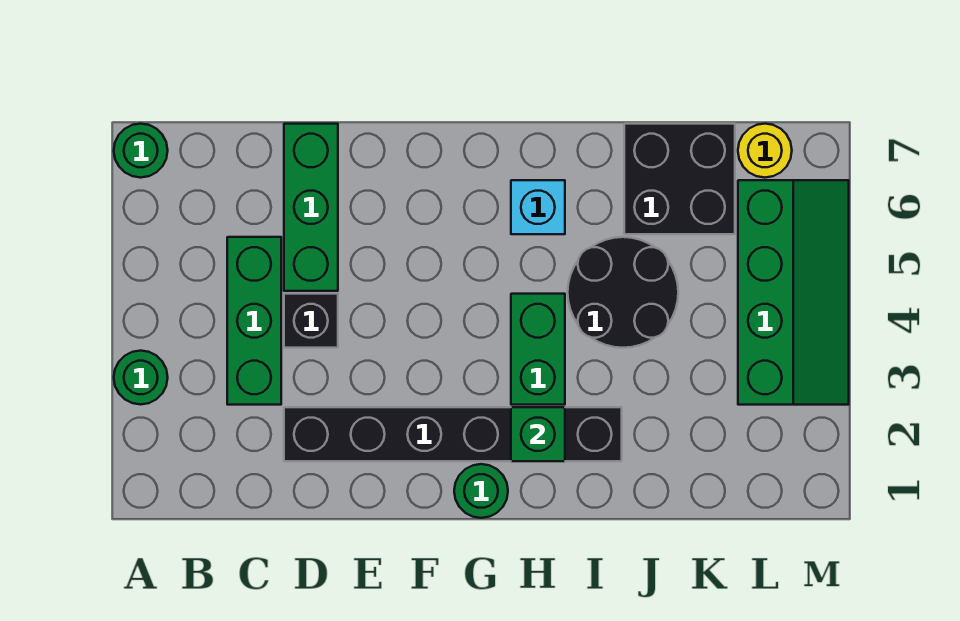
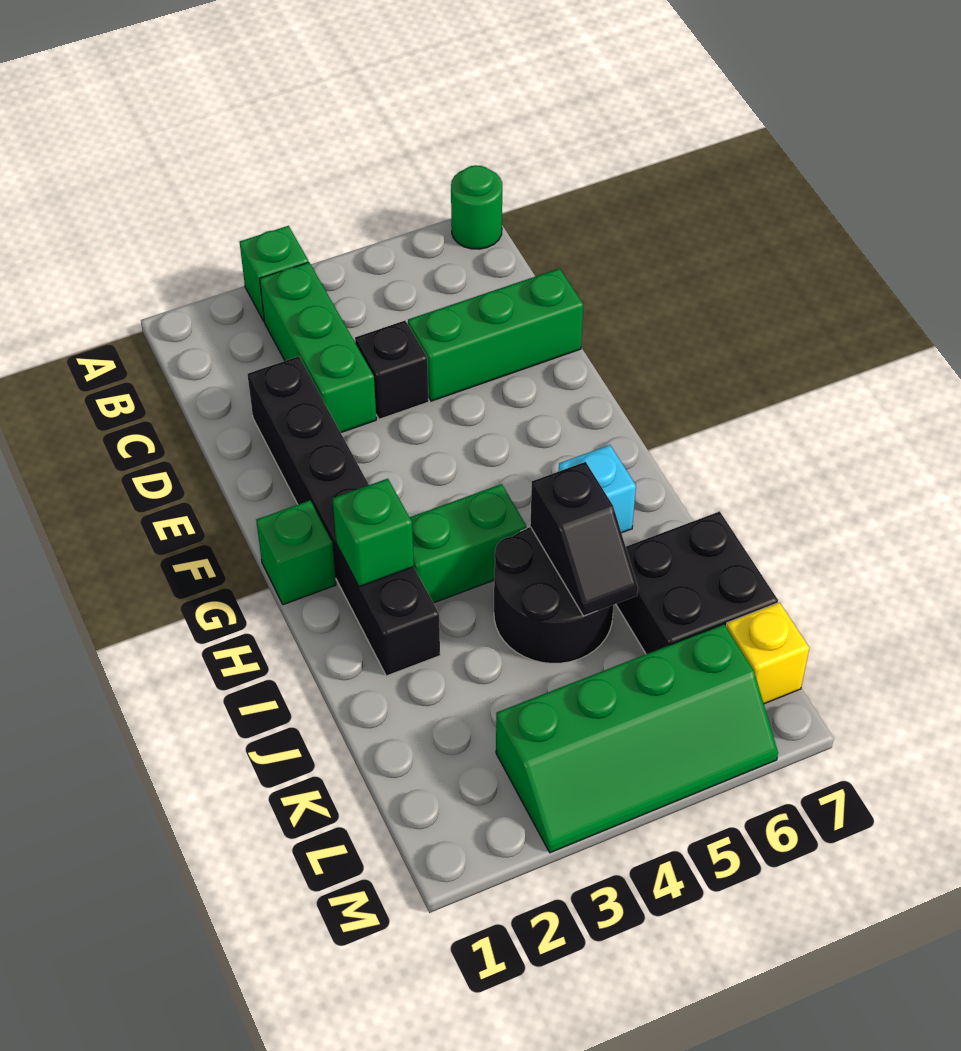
green round brick A3 level 1 -> green brick A3 level 1
green brick C3:C5 level 1 -> green brick B3:D3 level 1
green round brick G1 level 1 -> green brick G1 level 1
none -> black slope I5:J5 level 2 top I
yellow round brick L7 level 1 -> yellow brick L7 level 1

